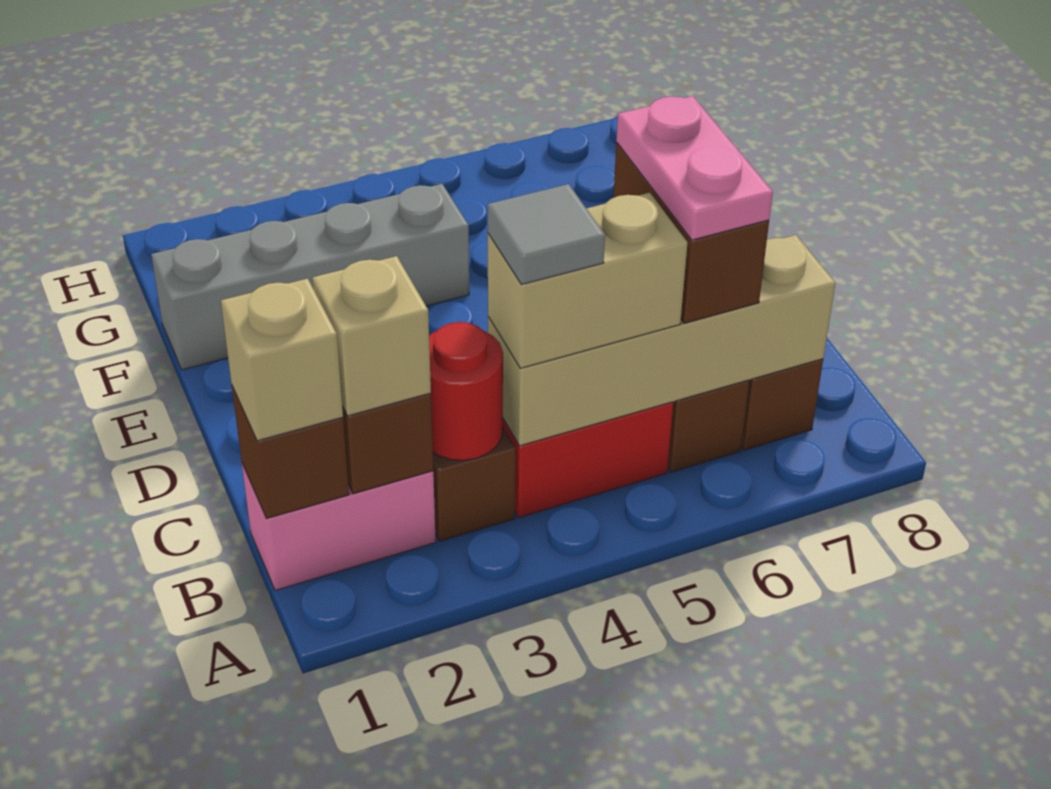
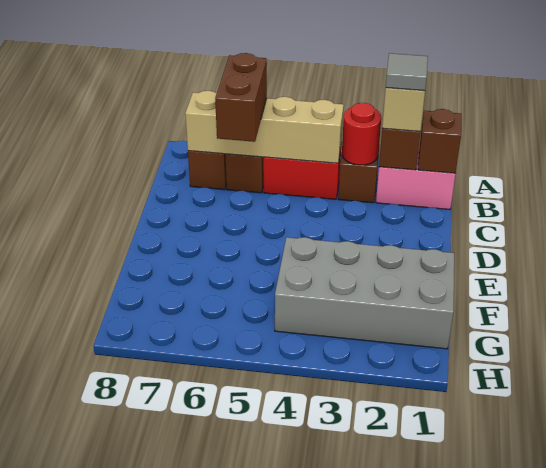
tan brick B1 level 3 -> none
tan brick B4:B5 level 3 -> none
grey tile B4 level 4 -> grey tile B2 level 4
pink plate B6:C6 level 4 -> none
grey brick F1:F4 level 1 -> grey brick F1:G4 level 1

